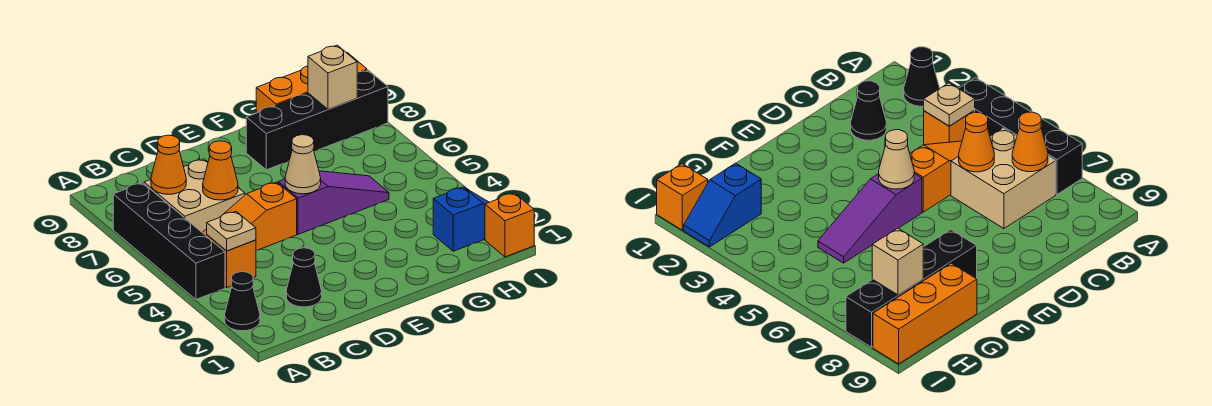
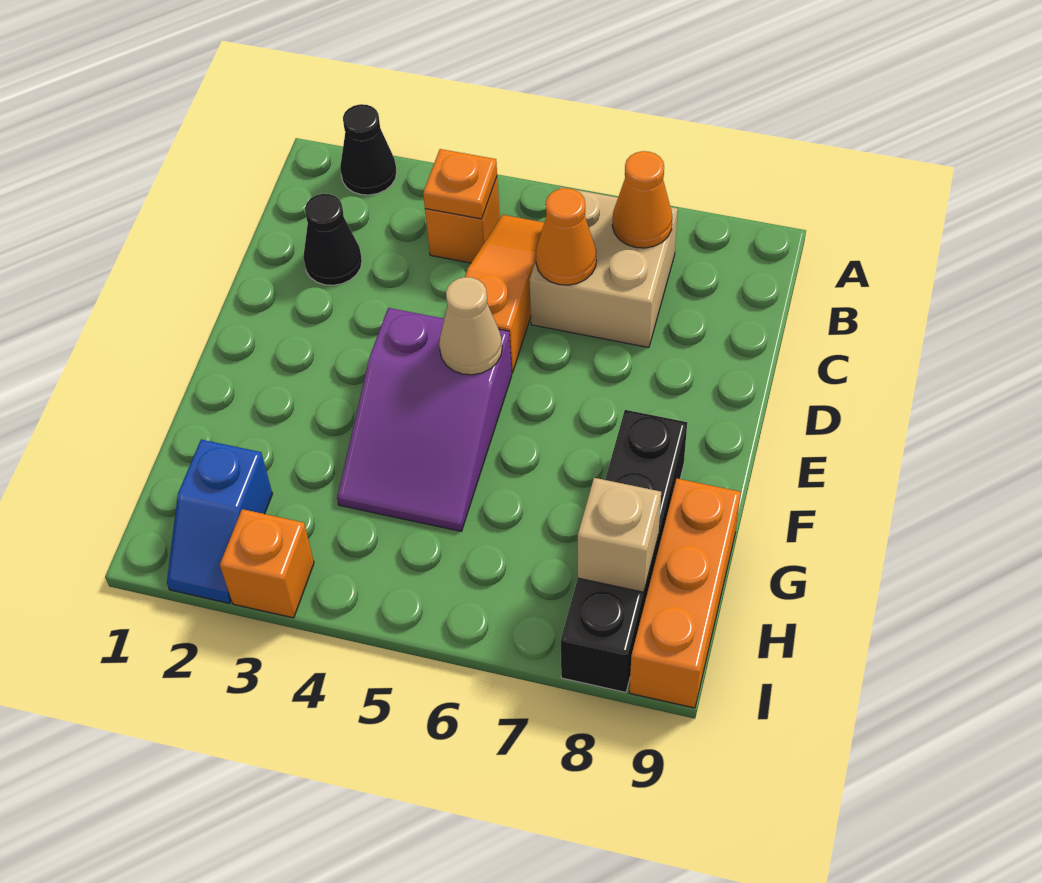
black brick A4:A7 level 1 -> none
tan plate B4 level 2 -> orange plate B4 level 2
purple slope E5:G5 level 1 top E -> purple slope E4:G5 level 1 top E
orange brick I1 level 1 -> orange brick I3 level 1

